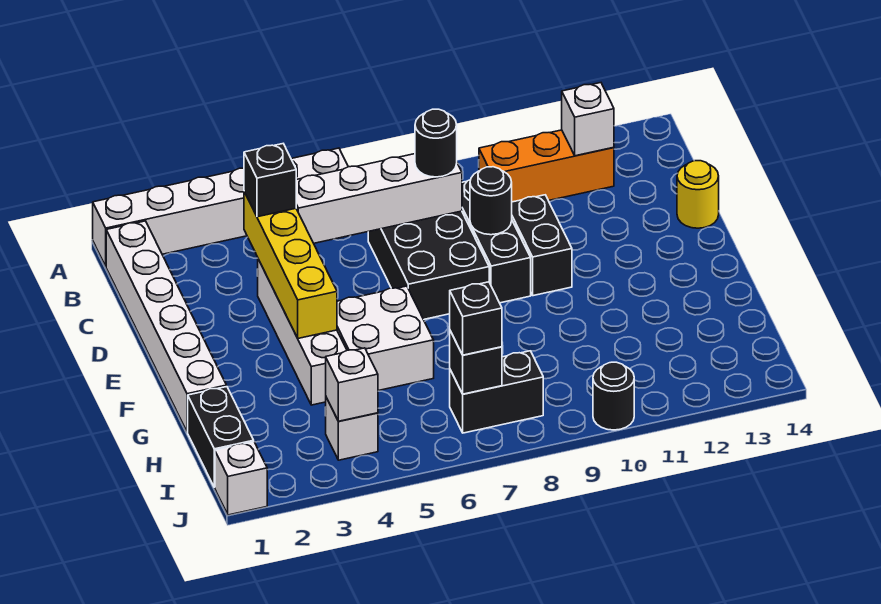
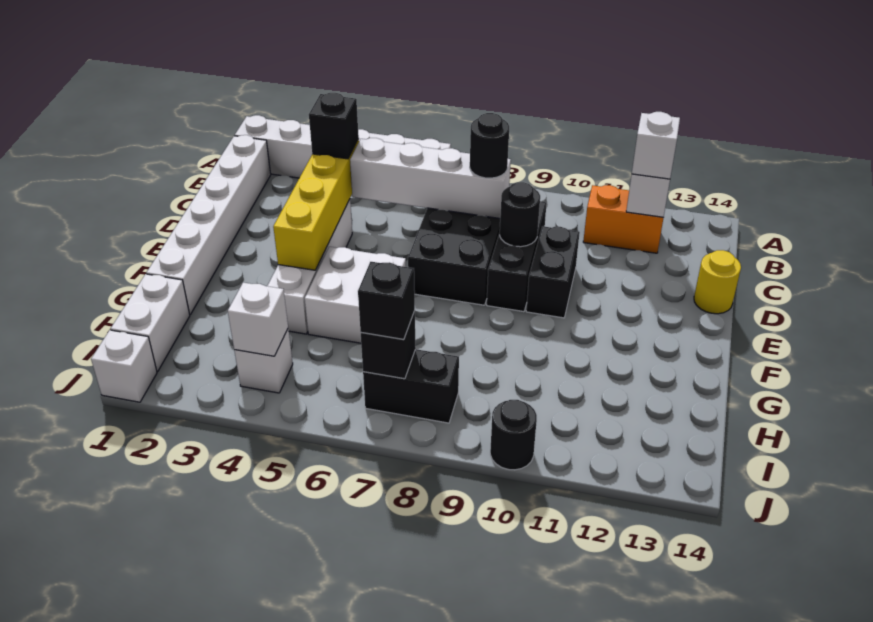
orange brick B10:B12 level 1 -> orange brick B11:B12 level 1
none -> white brick B12 level 3
black brick H1:I1 level 1 -> white brick H1:I1 level 1

